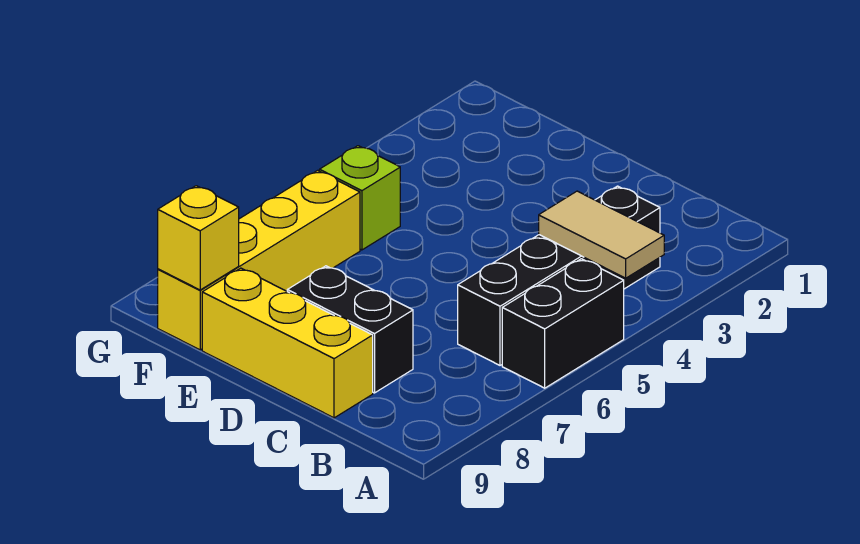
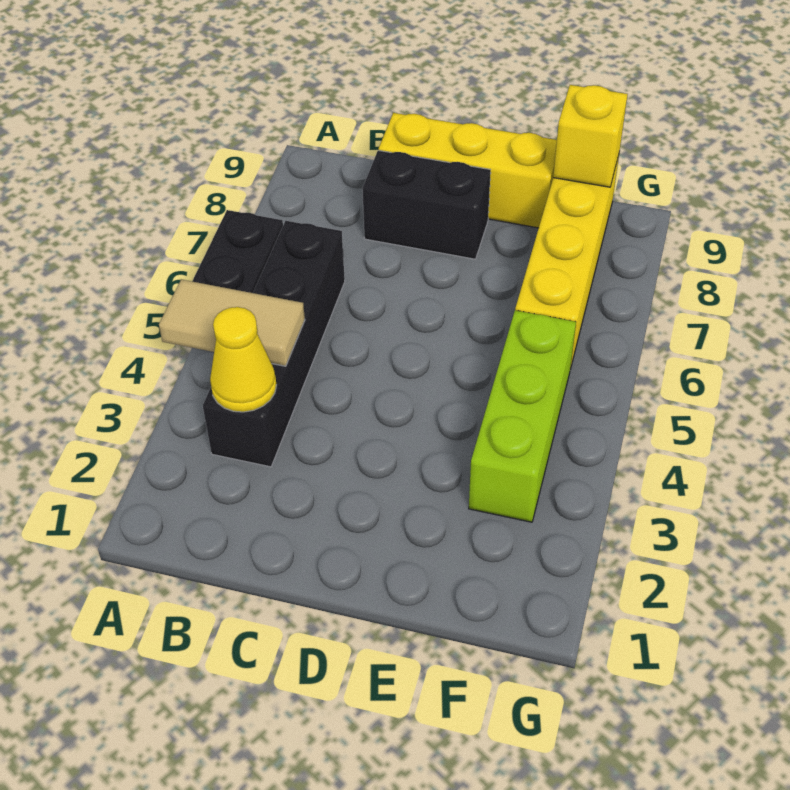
none -> yellow cone B3 level 2
lime brick F5 level 1 -> lime brick F3:F5 level 1

